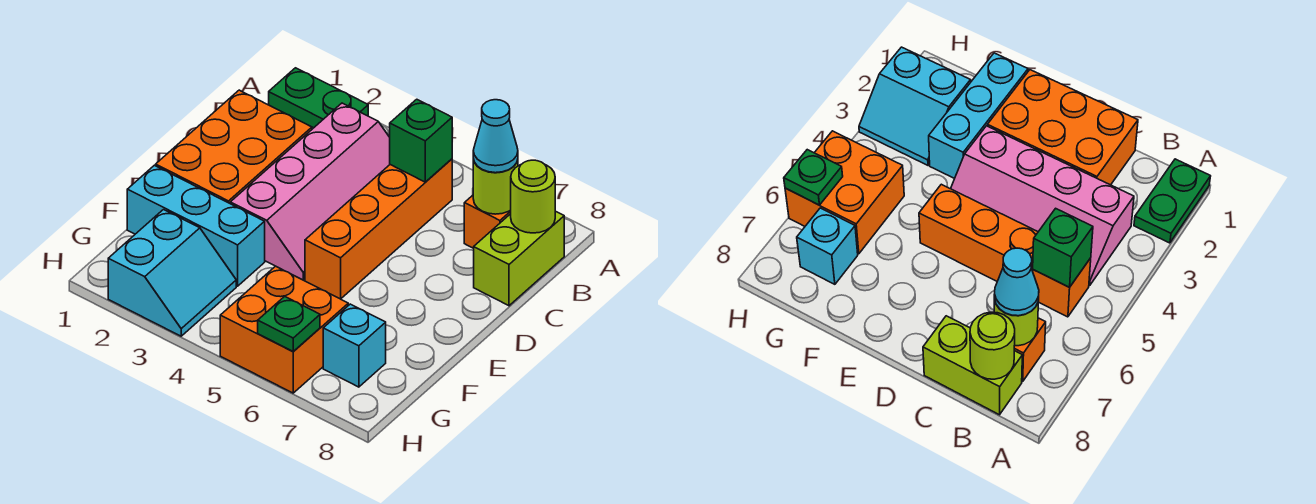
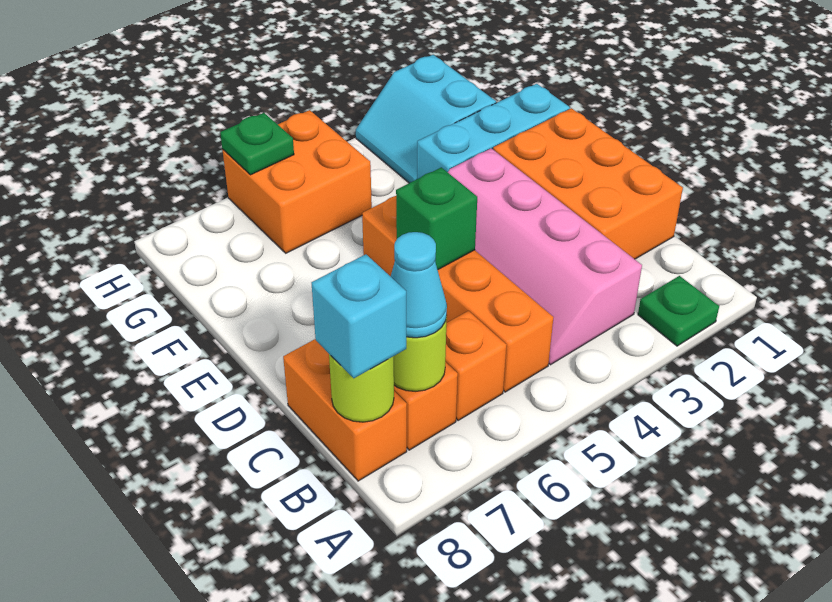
green plate A1:A2 level 1 -> green plate A2 level 1
green brick B5 level 2 -> green brick D5 level 2
none -> orange brick B6 level 1
lime brick B8:C8 level 1 -> orange brick B8:C8 level 1
cyan brick G7 level 1 -> cyan brick B8 level 3

